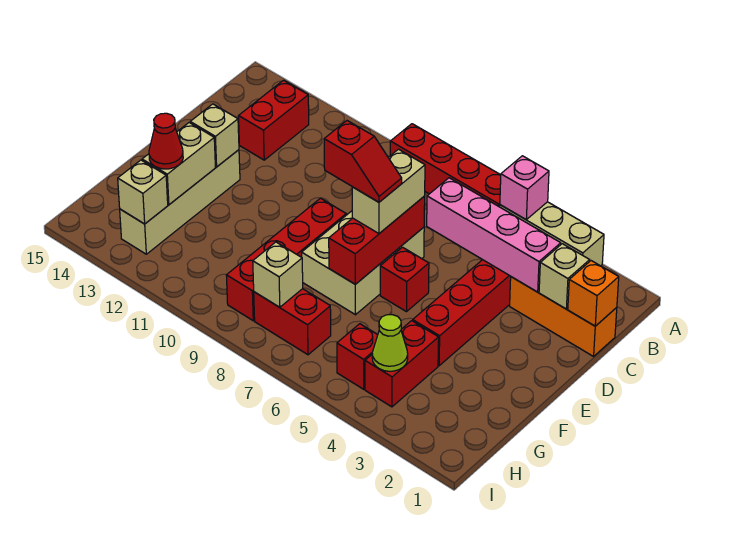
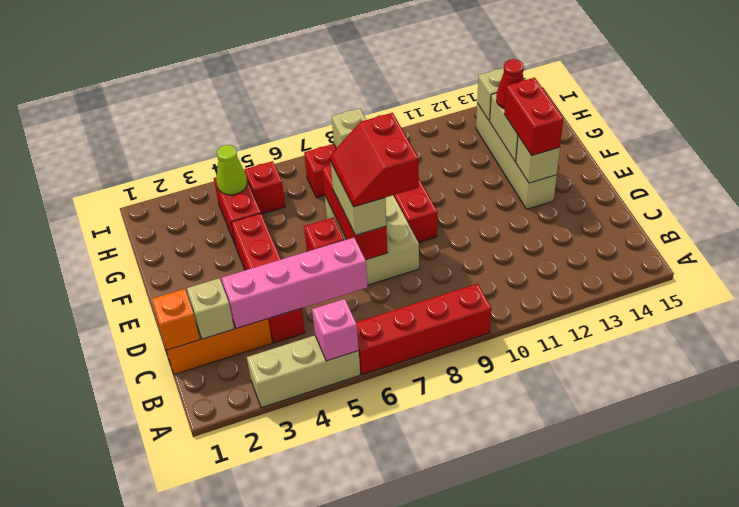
red brick B13:C13 level 1 -> red brick E13:F13 level 3
red slope E7:E8 level 4 top 8 -> red slope D7:E8 level 4 top 8

